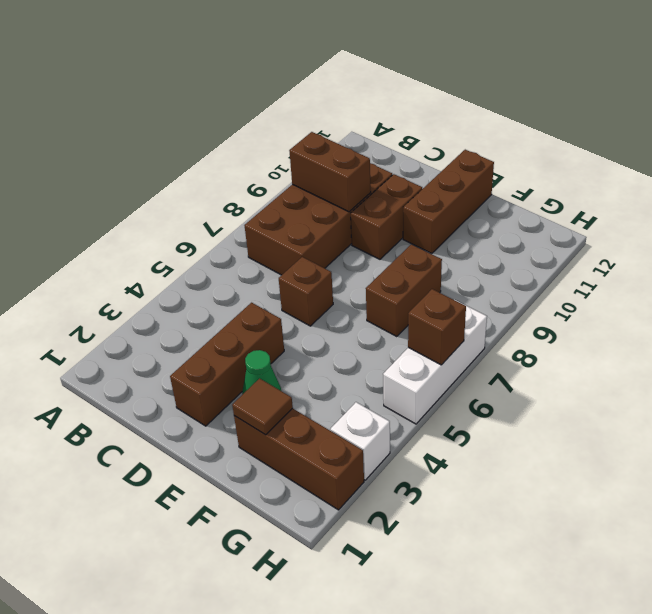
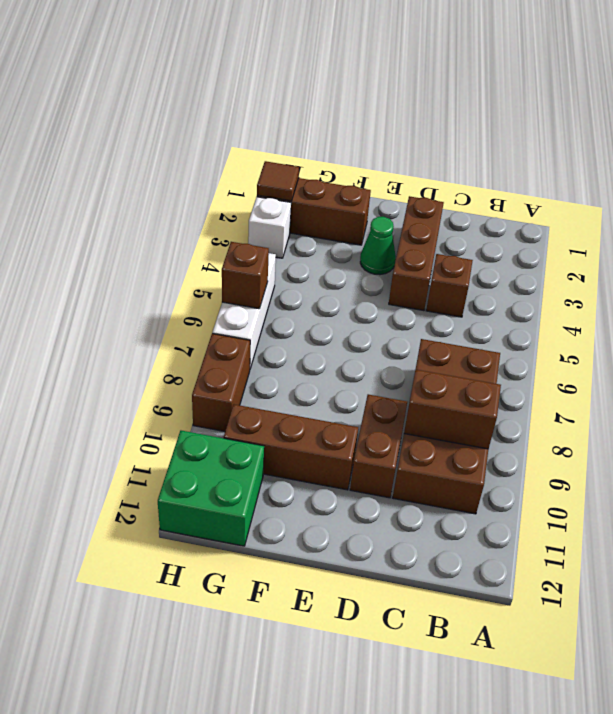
brown brick D6 level 1 -> brown brick C4 level 1
brown brick E10:E12 level 1 -> brown brick E10:G10 level 1
brown tile F2 level 2 -> brown tile H2 level 2
brown brick F7:F8 level 1 -> brown brick H8:H9 level 1
none -> green brick G11:H12 level 1

